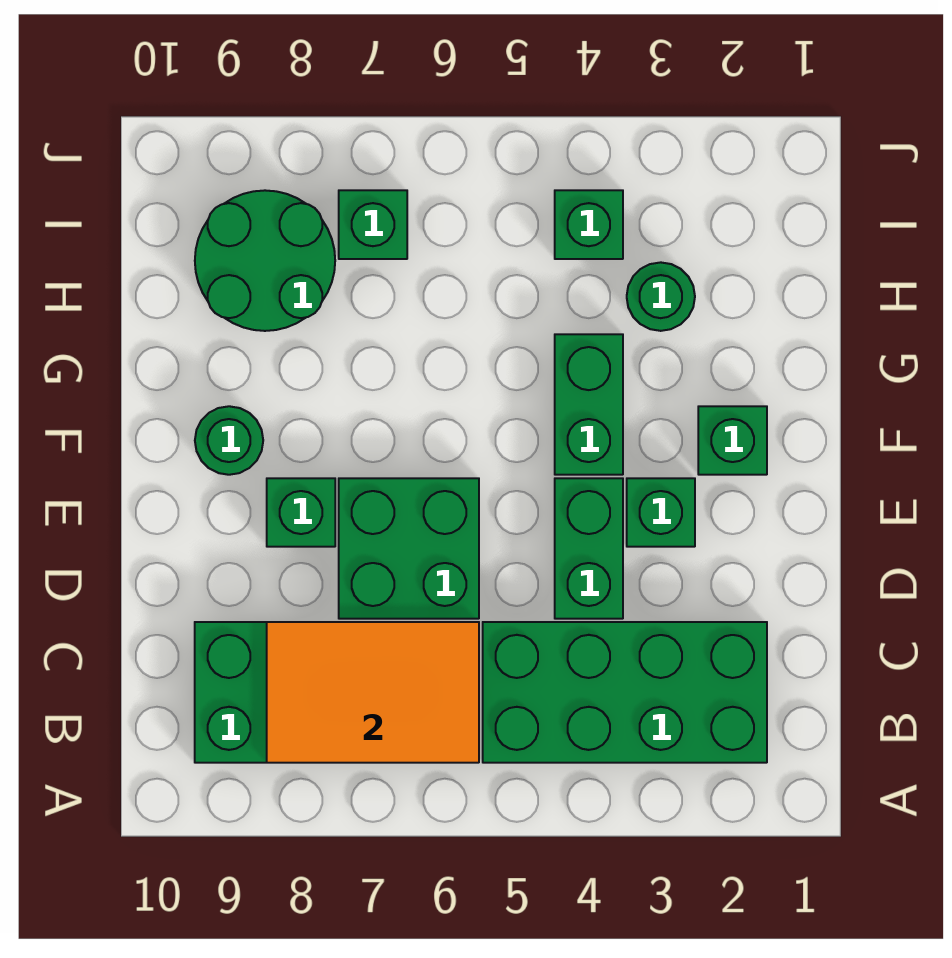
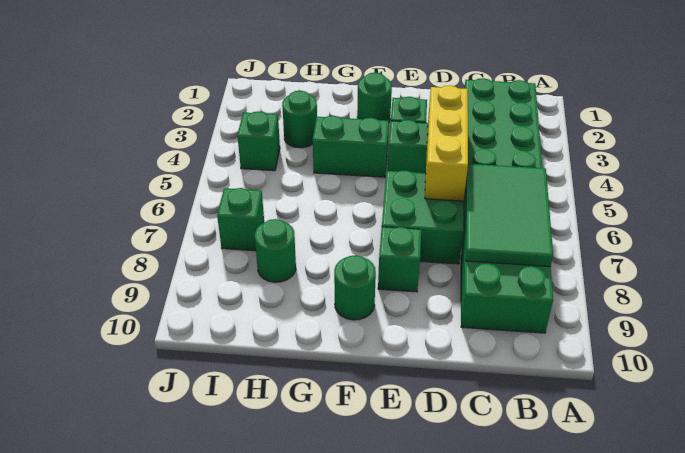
orange tile B6:C8 level 2 -> green tile B6:C8 level 2
none -> yellow brick D4:D6 level 2
green brick F2 level 1 -> green round brick F2 level 1
green round brick H8:I9 level 1 -> green round brick H8 level 1

